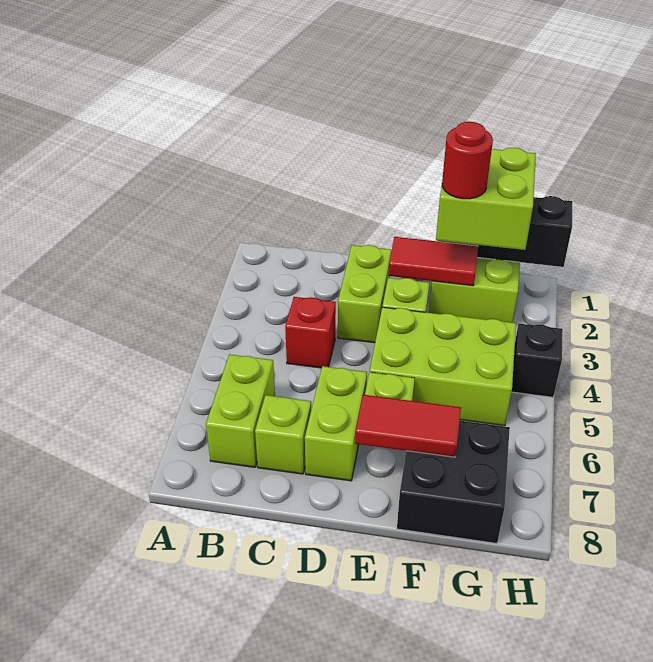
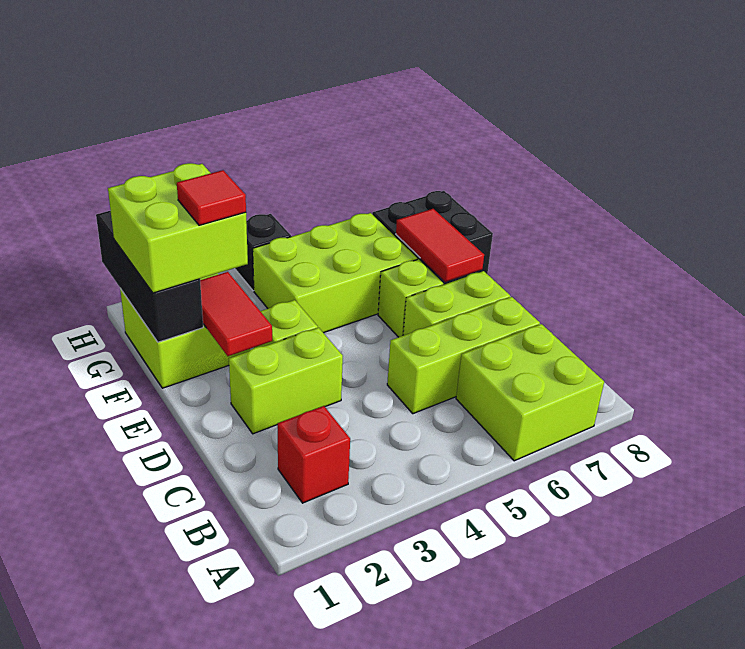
lime brick B6:B7 level 1 -> lime brick A6:B7 level 1
red brick C4 level 1 -> red brick B2 level 1
lime brick C7 level 1 -> lime brick C5:C7 level 1
lime brick E4:G5 level 1 -> lime brick F4:G6 level 1
red round brick F2 level 4 -> red tile F2 level 4

